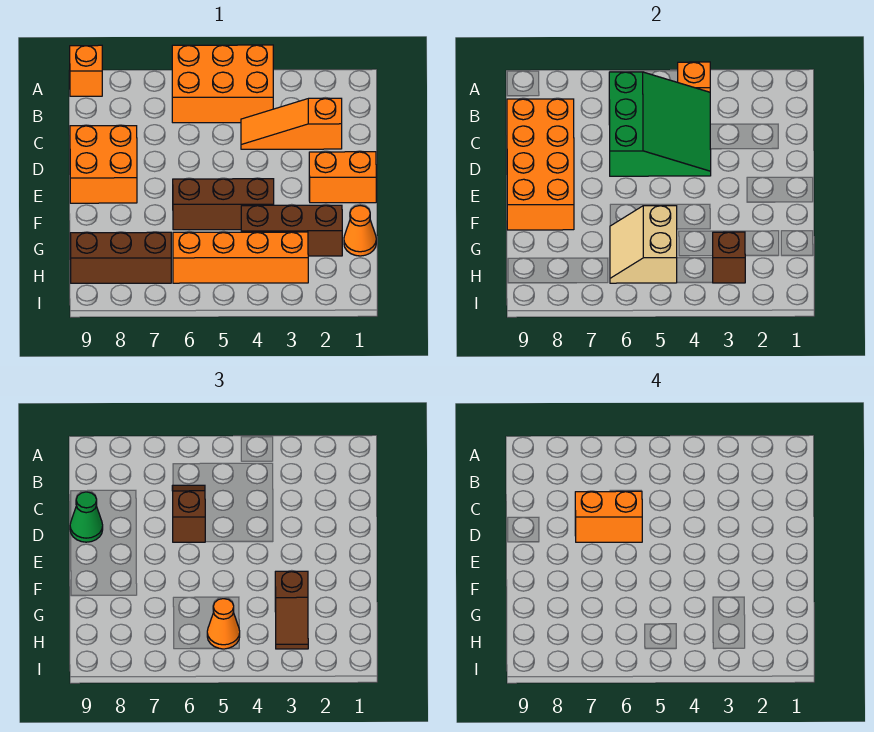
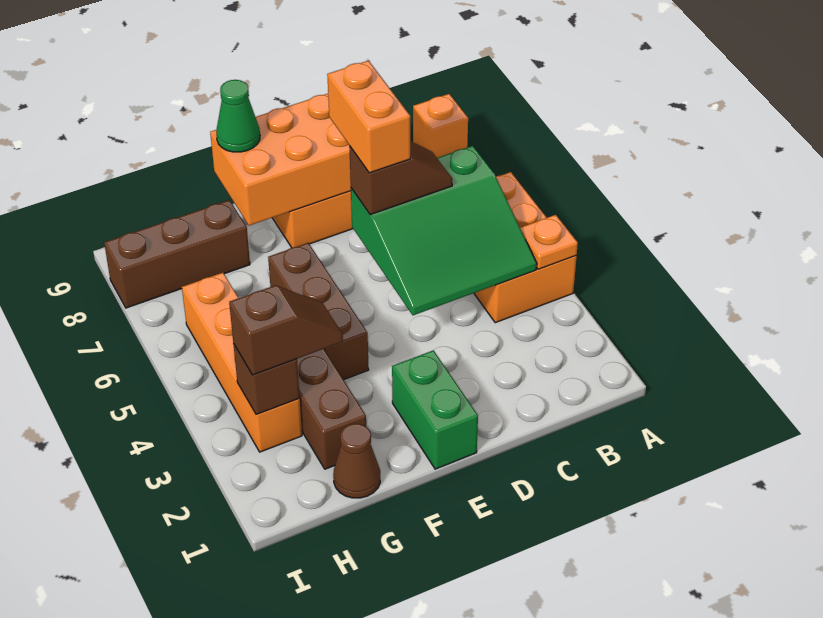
orange slope C2:C4 level 1 top 2 -> none
green cone D9 level 3 -> green cone F9 level 3
orange brick E1:E2 level 1 -> green brick E1:E2 level 1
orange cone G1 level 1 -> brown cone G1 level 1
brown slope G3:H3 level 3 top G -> brown slope G3:H3 level 3 top H
tan slope G5:H6 level 2 top 5 -> none
orange cone H5 level 3 -> none
brown brick H7:H9 level 1 -> brown brick G8:I8 level 1

